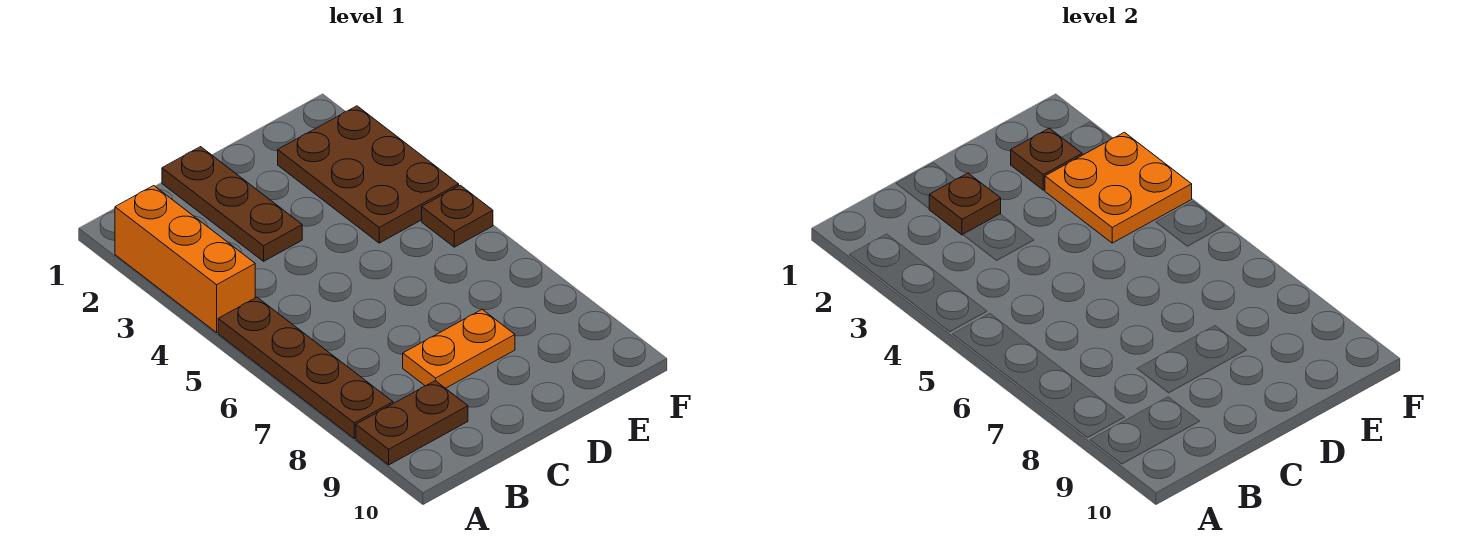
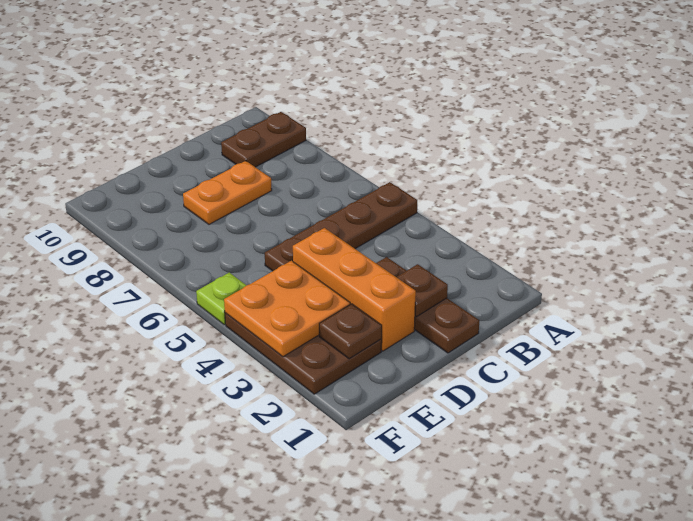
orange brick A2:A4 level 1 -> orange brick D2:D4 level 1
brown plate A5:A8 level 1 -> brown plate A5:D5 level 1
brown plate F5 level 1 -> lime plate F5 level 1

